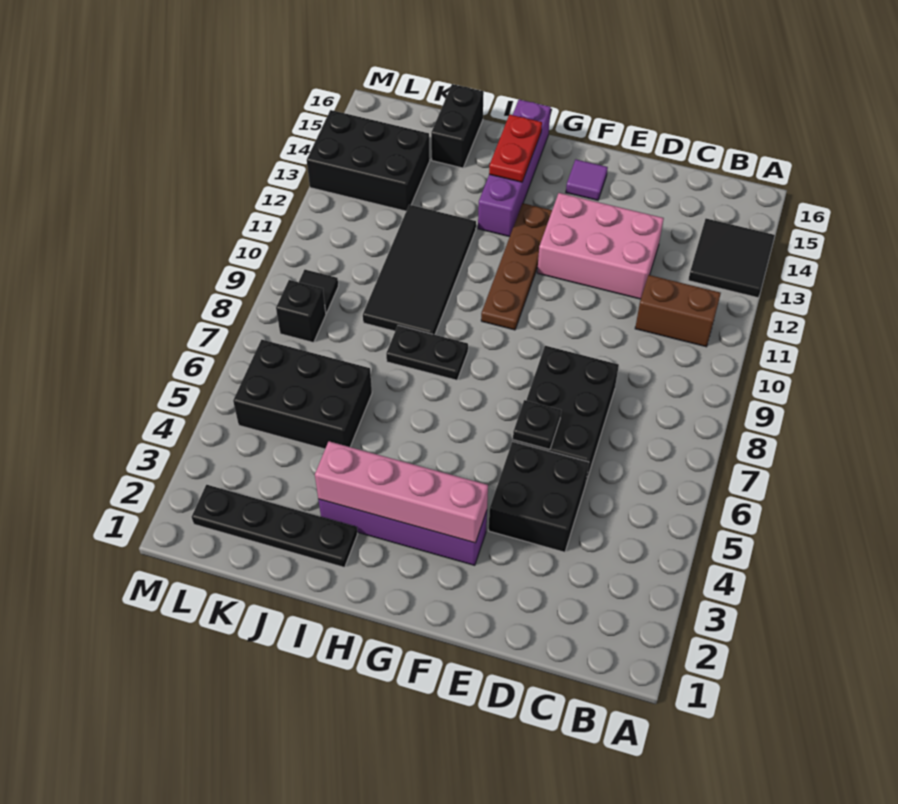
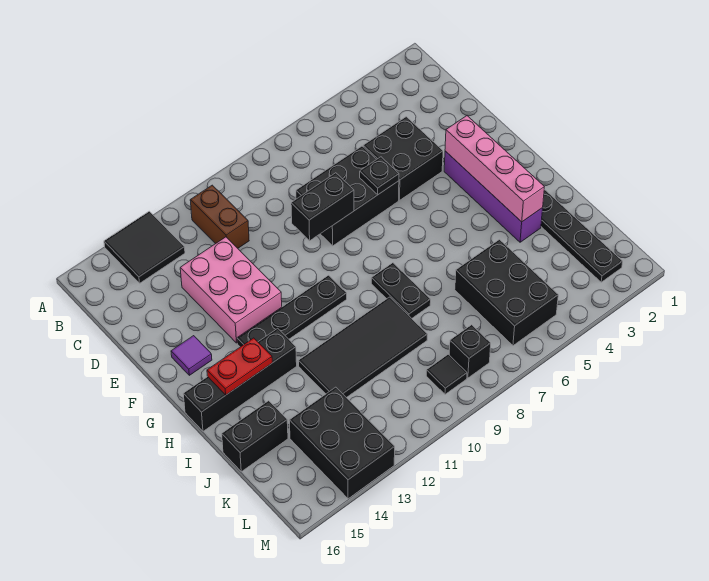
none -> black brick E8:E9 level 2
brown plate G10:G13 level 1 -> black plate G10:G13 level 1
purple brick H13:H16 level 1 -> black brick H13:H16 level 1

